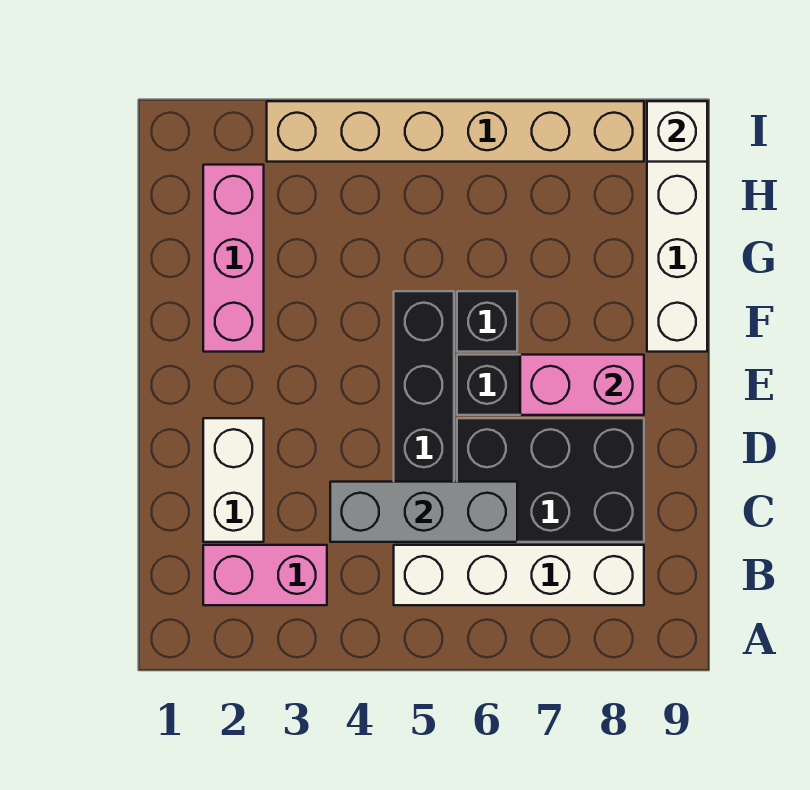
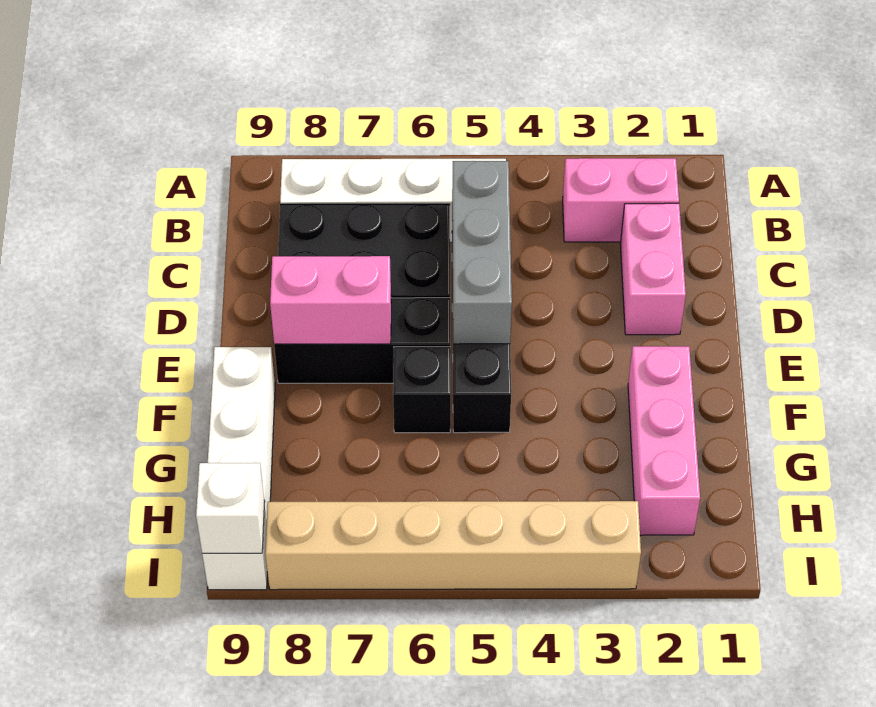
white brick C2:D2 level 1 -> pink brick C2:D2 level 1
grey brick C4:C6 level 2 -> grey brick C5:E5 level 2

